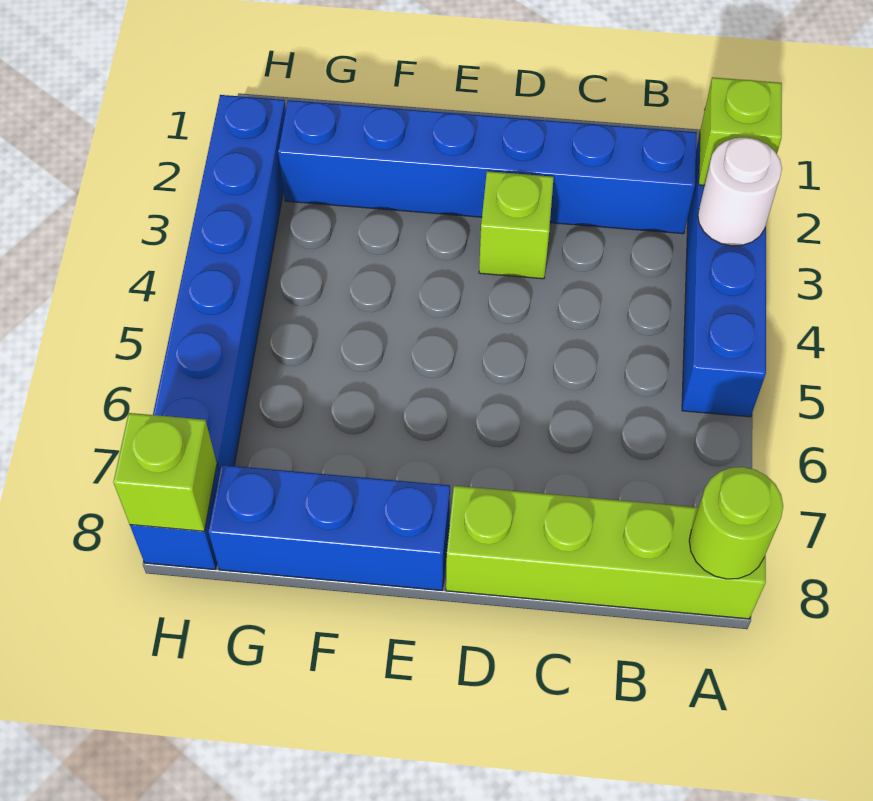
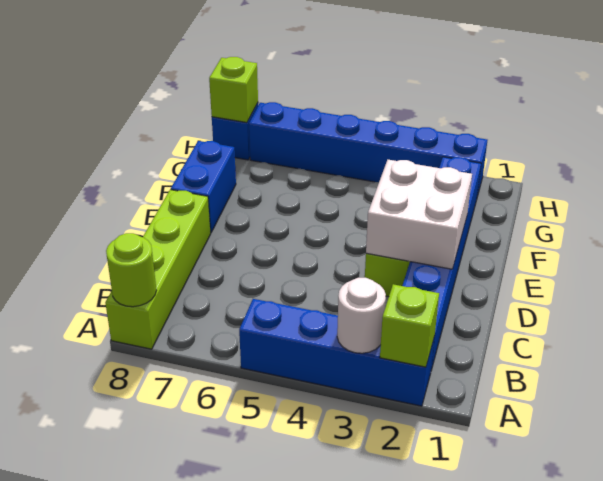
none -> white brick D2:E3 level 2
blue brick E8:G8 level 1 -> blue brick E8:F8 level 1

